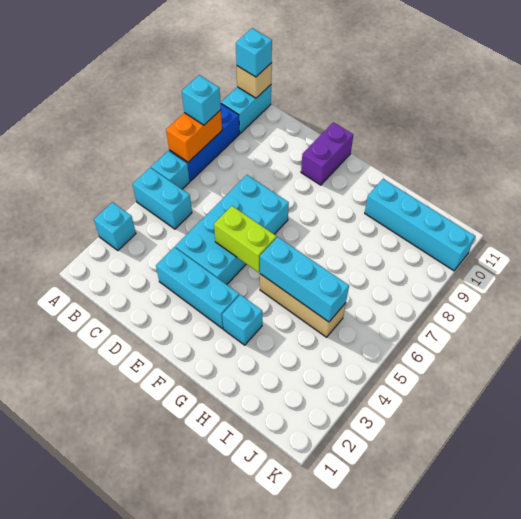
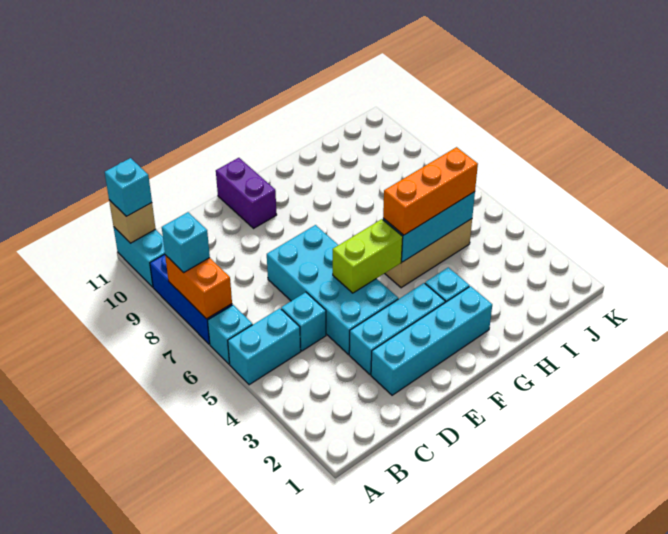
cyan brick A3 level 1 -> cyan brick C5 level 1
none -> orange brick G5:I5 level 3
cyan brick H10:K10 level 1 -> cyan brick D2:G2 level 1

